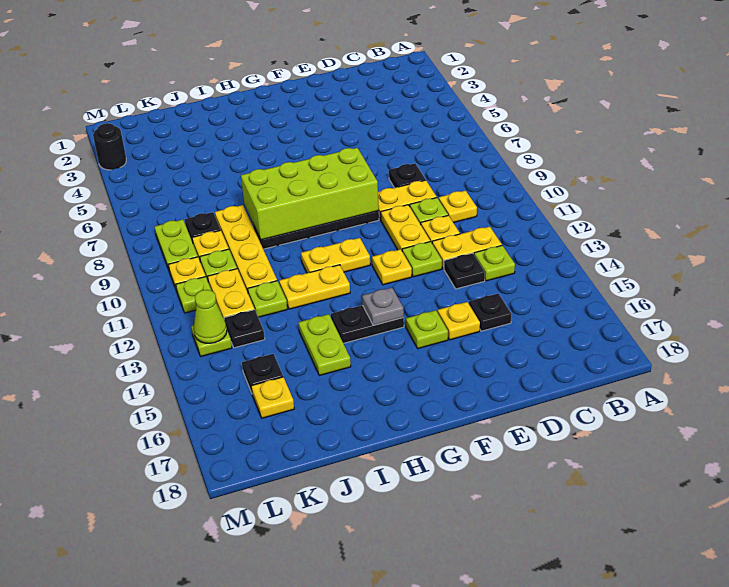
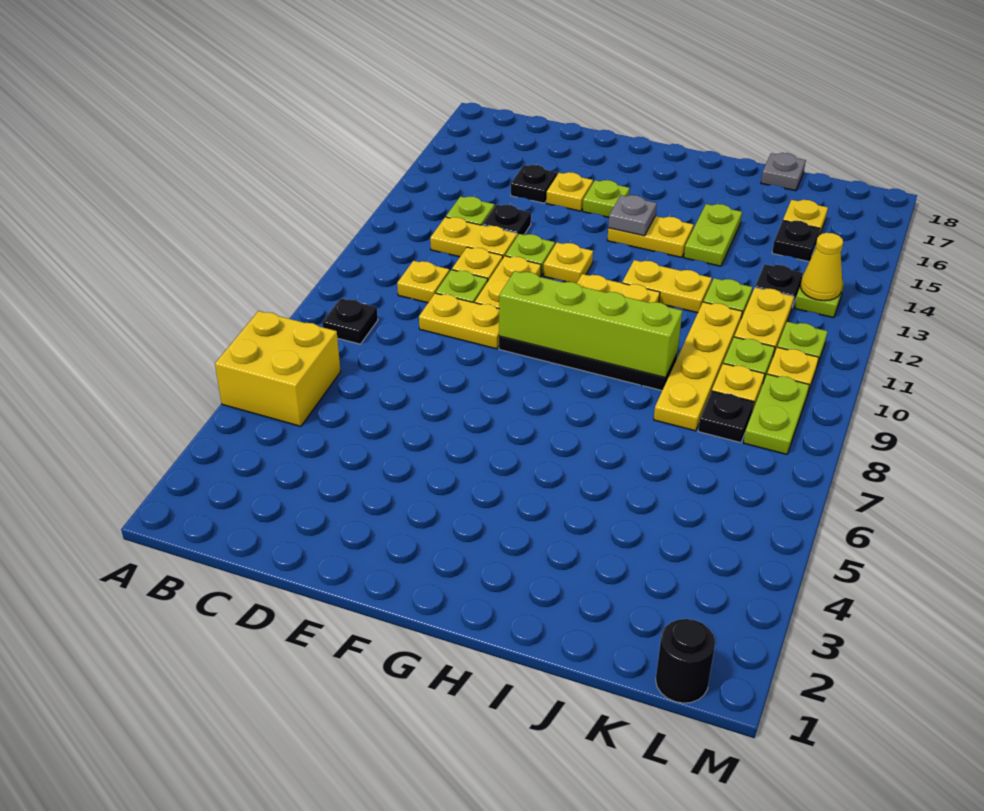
none -> yellow brick A5:B6 level 1
black plate D8 level 1 -> black plate B8 level 1
lime brick F8:I9 level 2 -> lime brick F9:I9 level 2
black plate G14:H14 level 1 -> yellow plate G14:H14 level 1
none -> grey plate J18 level 1
lime cone L13 level 2 -> yellow cone L13 level 2
black round brick M3 level 1 -> black round brick L1 level 1

